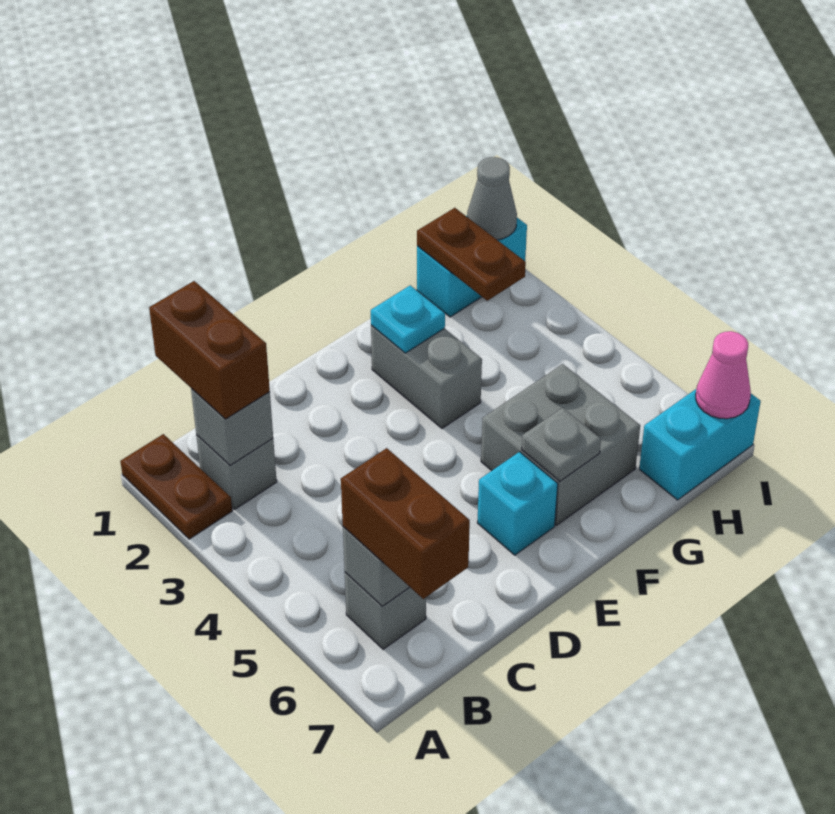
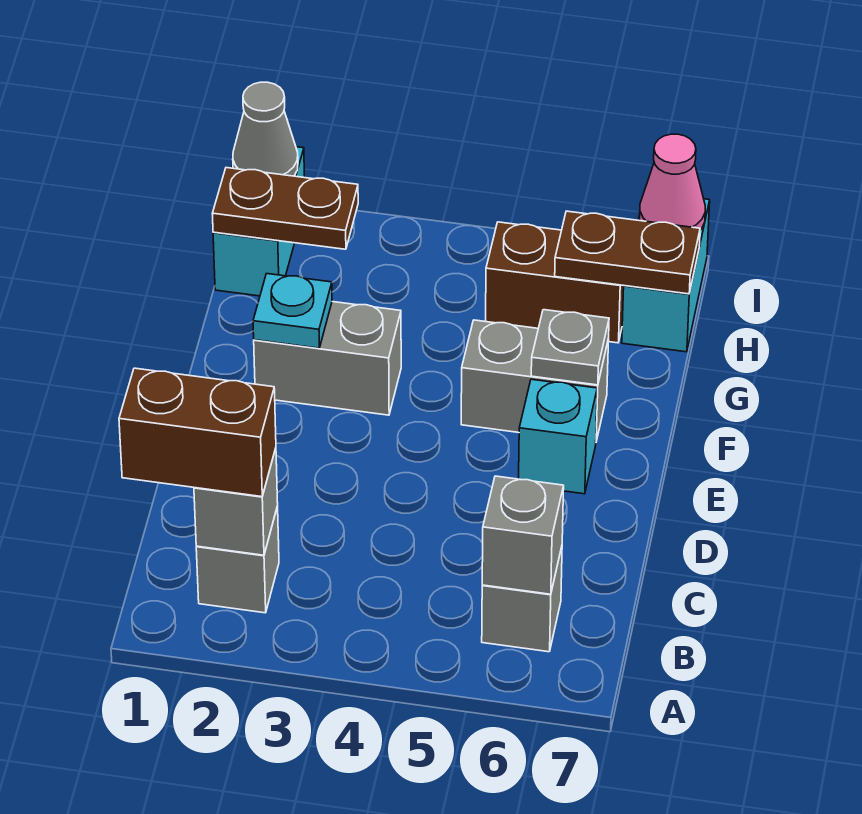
brown plate A1:A2 level 1 -> brown plate H6:H7 level 2
brown brick B6:B7 level 3 -> brown brick H5:H6 level 1
grey brick F5:G6 level 1 -> grey brick F5:F6 level 1

